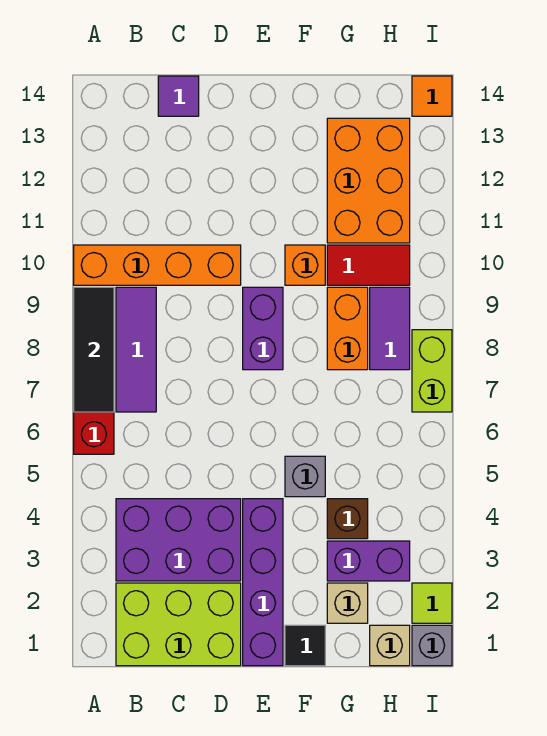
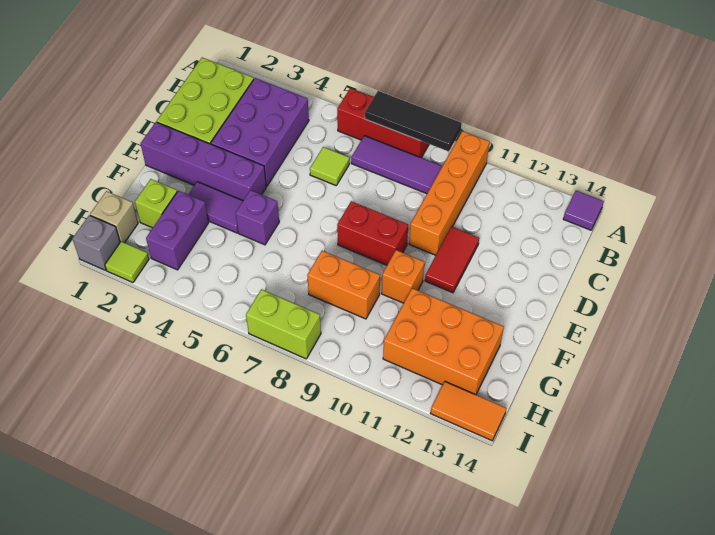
none -> lime tile C6 level 1
purple tile C14 level 1 -> purple tile A14 level 1
purple brick E8:E9 level 1 -> red brick E8:E9 level 1
black tile F1 level 1 -> none
grey brick F5 level 1 -> purple brick F5 level 1
tan brick G2 level 1 -> lime brick G2 level 1
brown brick G4 level 1 -> none
red tile G10:H10 level 1 -> red tile D11:E11 level 1
purple tile H8:H9 level 1 -> purple tile F3:F4 level 1
orange tile I14 level 1 -> orange tile I13:I14 level 1

